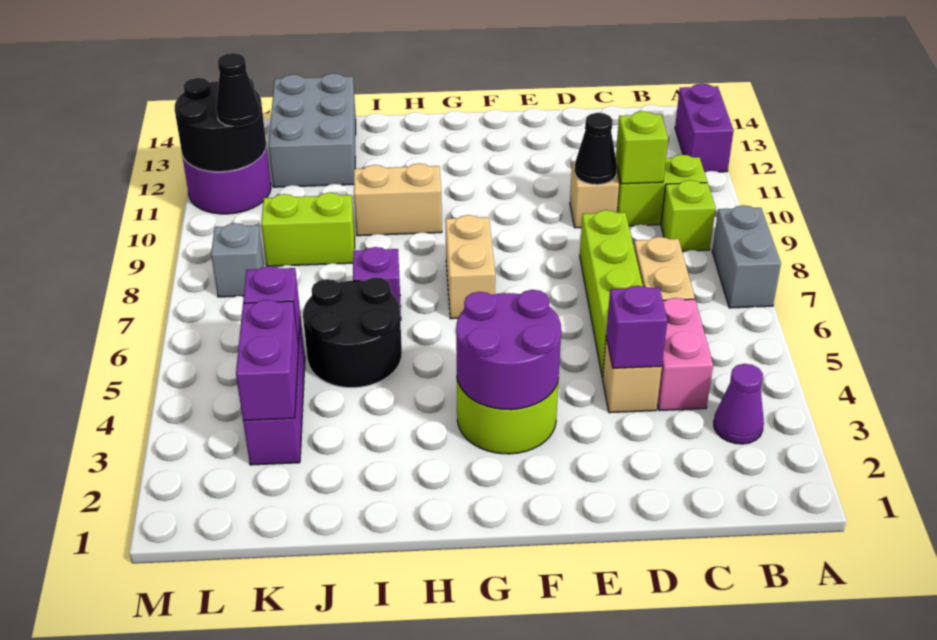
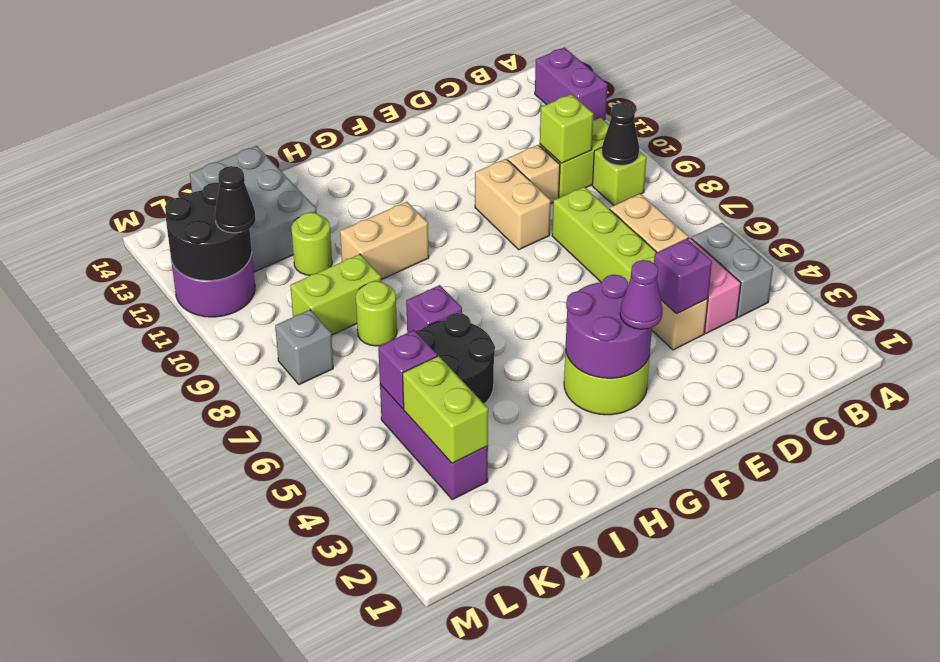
grey brick A7:A8 level 1 -> grey brick B4:B5 level 1
purple cone B3 level 1 -> purple cone F3 level 3
black cone D10 level 2 -> black cone B9 level 2
tan brick G7:G8 level 1 -> tan brick E9:E10 level 1
none -> lime round brick J8 level 1
none -> lime round brick J11 level 1
purple brick K3:K4 level 2 -> lime brick K3:K4 level 2

